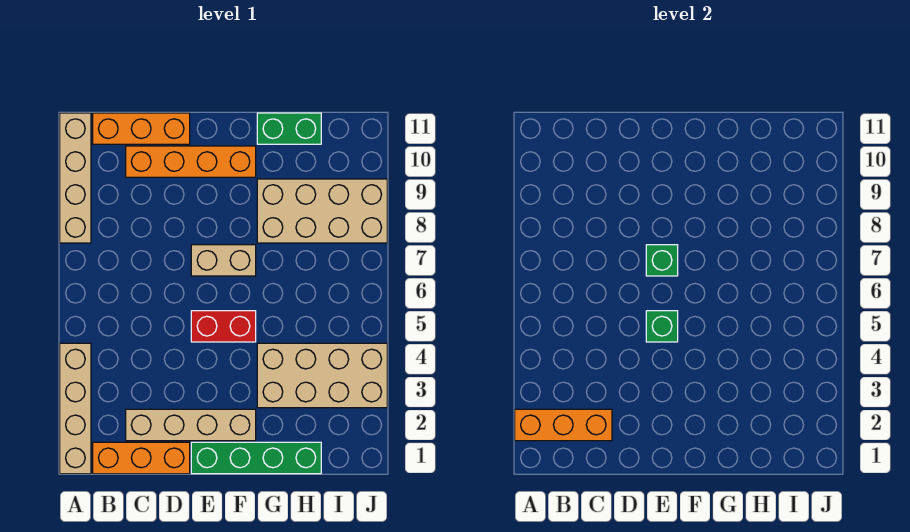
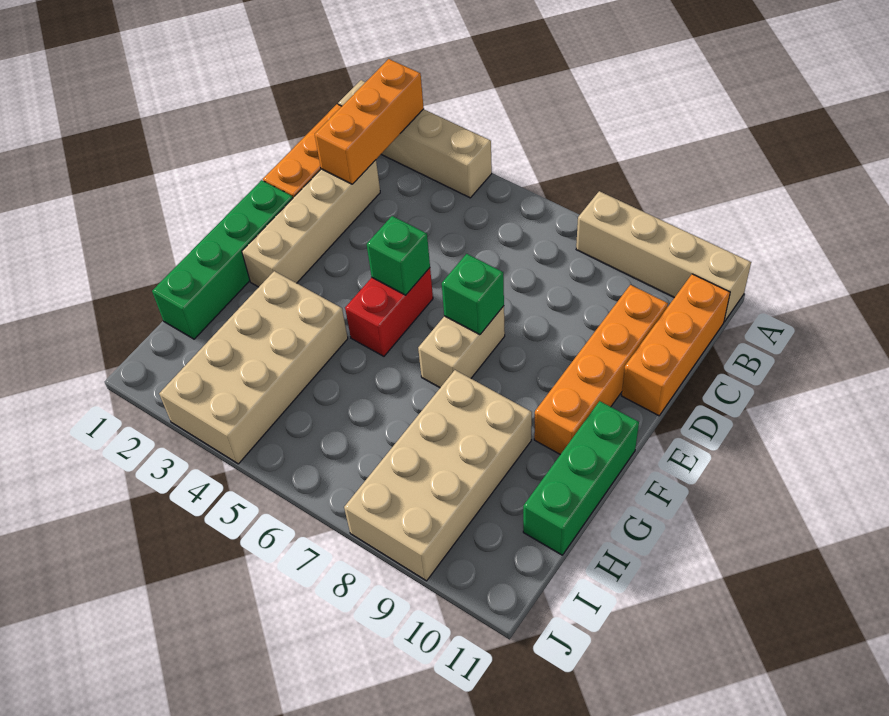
green brick G11:H11 level 1 -> green brick F11:H11 level 1

